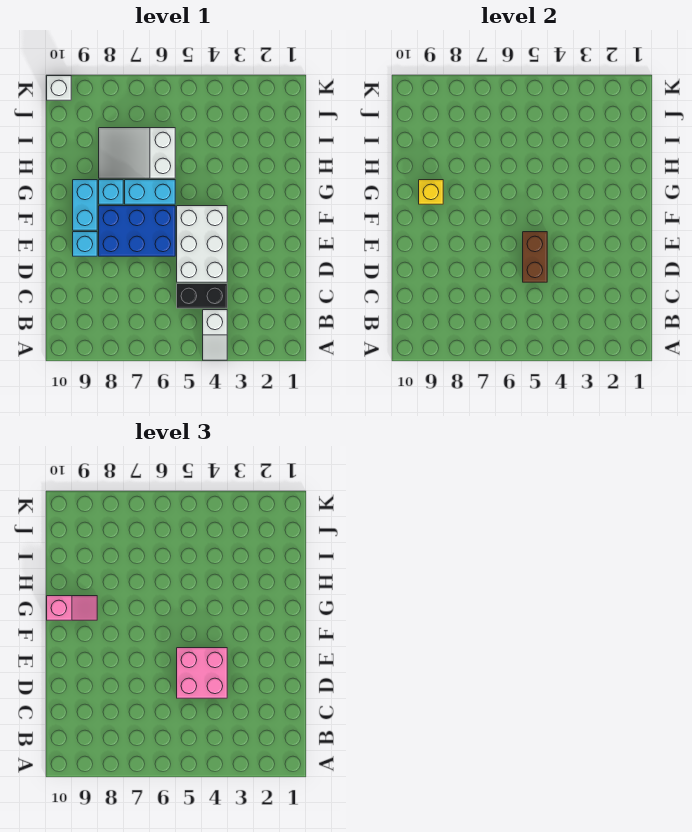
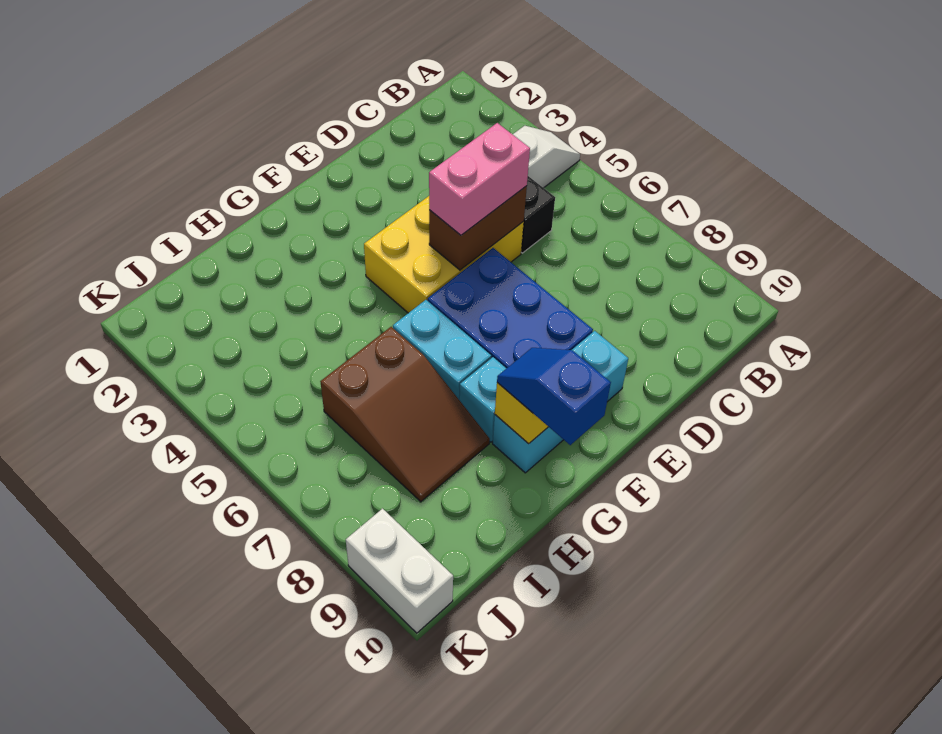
white brick D4:F5 level 1 -> yellow brick D4:F5 level 1
pink brick D4:E5 level 3 -> pink brick D5:E5 level 3
pink slope G9:G10 level 3 top 10 -> blue slope G9:G10 level 3 top 10
white slope H6:I8 level 1 top 6 -> brown slope H6:I8 level 1 top 6
white brick K10 level 1 -> white brick K9:K10 level 1

